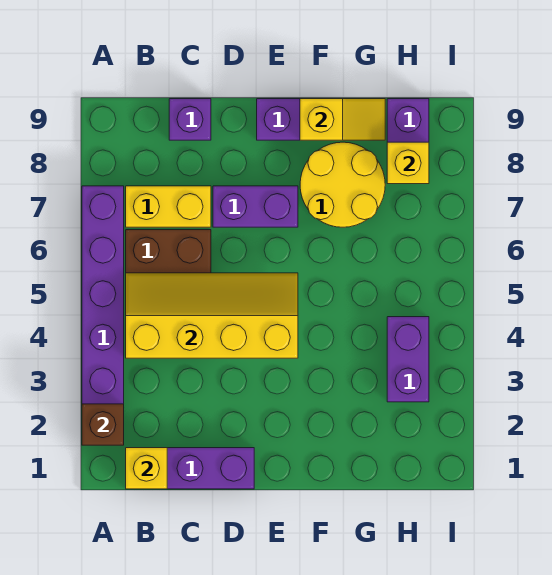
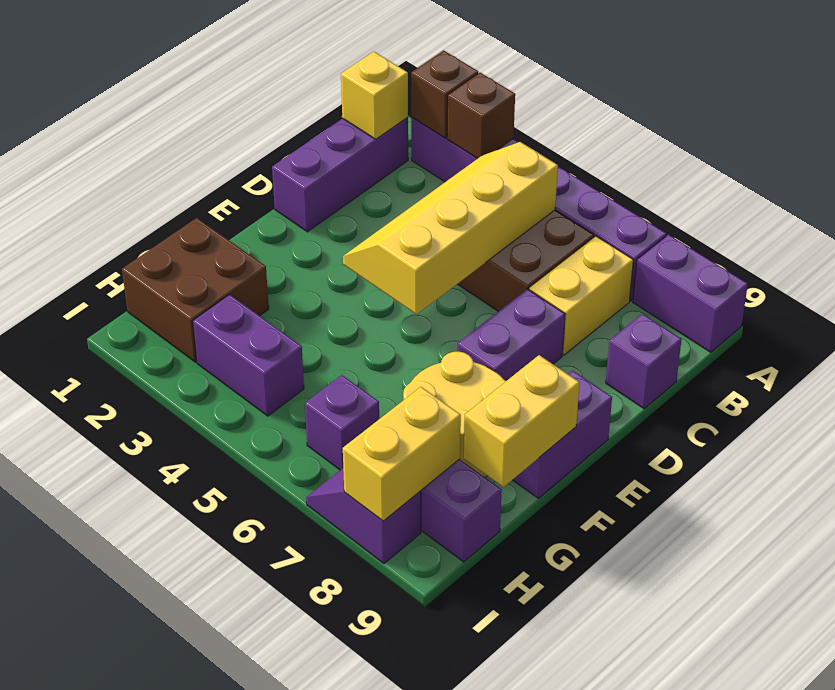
none -> brown brick A3 level 2
none -> purple brick A8:A9 level 1
yellow slope B4:E5 level 2 top 4 -> yellow slope B4:E5 level 2 top 5
yellow slope F9:G9 level 2 top F -> yellow brick F9:G9 level 2
none -> brown brick G1:H2 level 1
none -> purple brick H6 level 1
yellow brick H8 level 2 -> yellow brick H8:I8 level 2
none -> purple slope I7:I8 level 1 top 8

